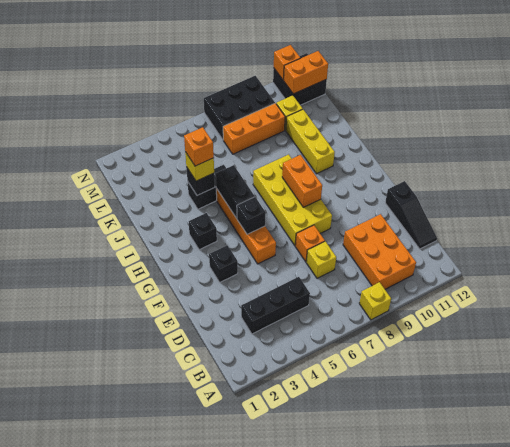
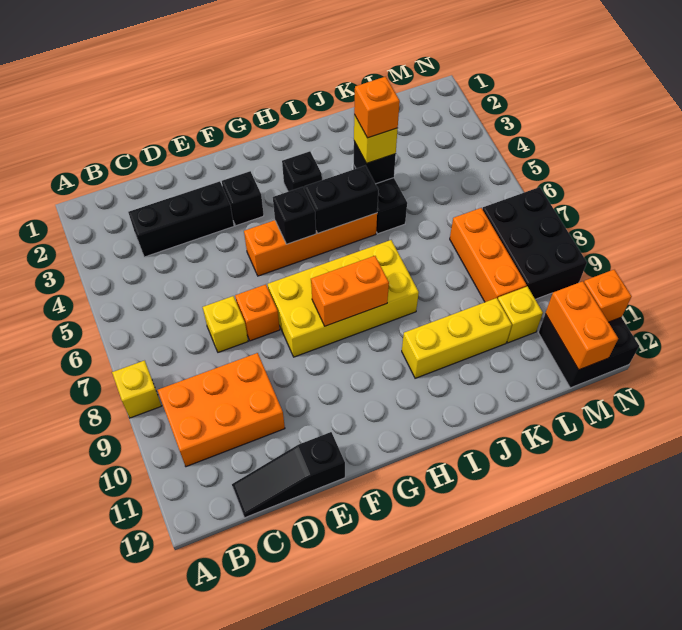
black brick C3:C5 level 1 -> black brick C3:E3 level 1

